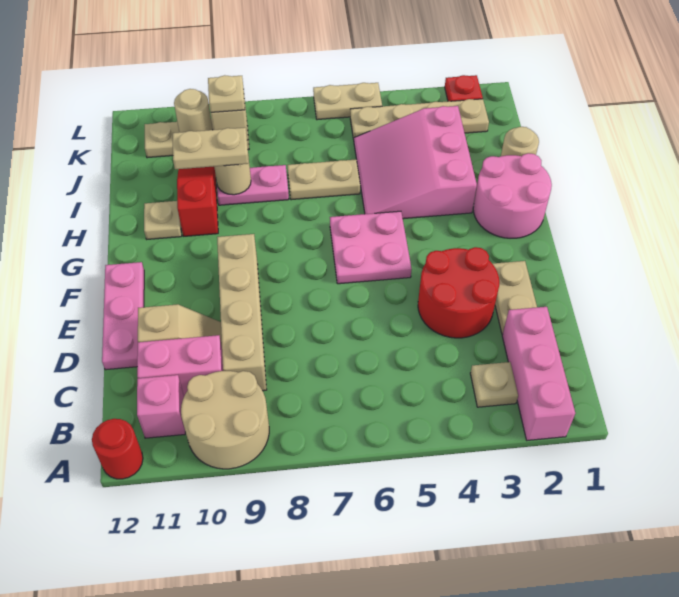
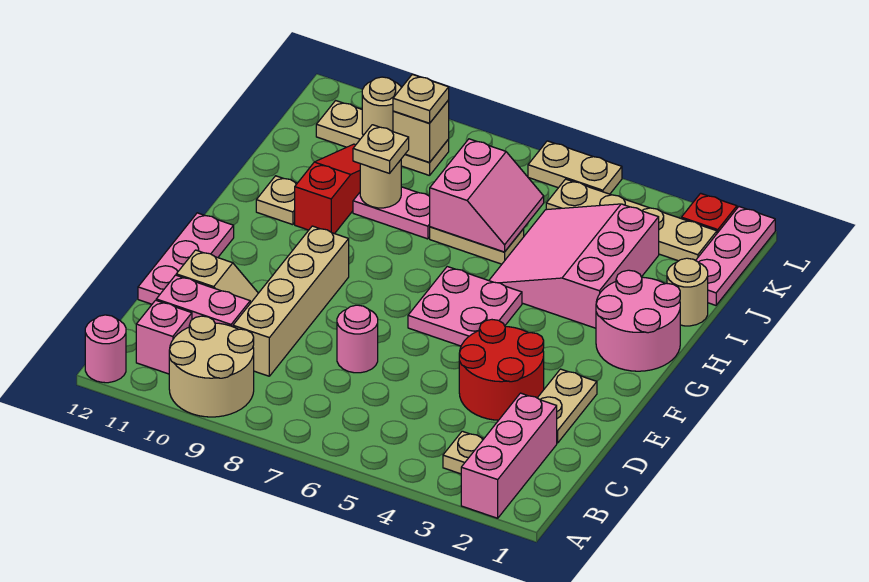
red round brick A12 level 1 -> pink round brick A12 level 1
none -> pink round brick D7 level 1
none -> pink slope I6:J7 level 2 top 7
tan plate I9:I10 level 3 -> tan plate I9 level 3
none -> pink plate J1:L1 level 1

